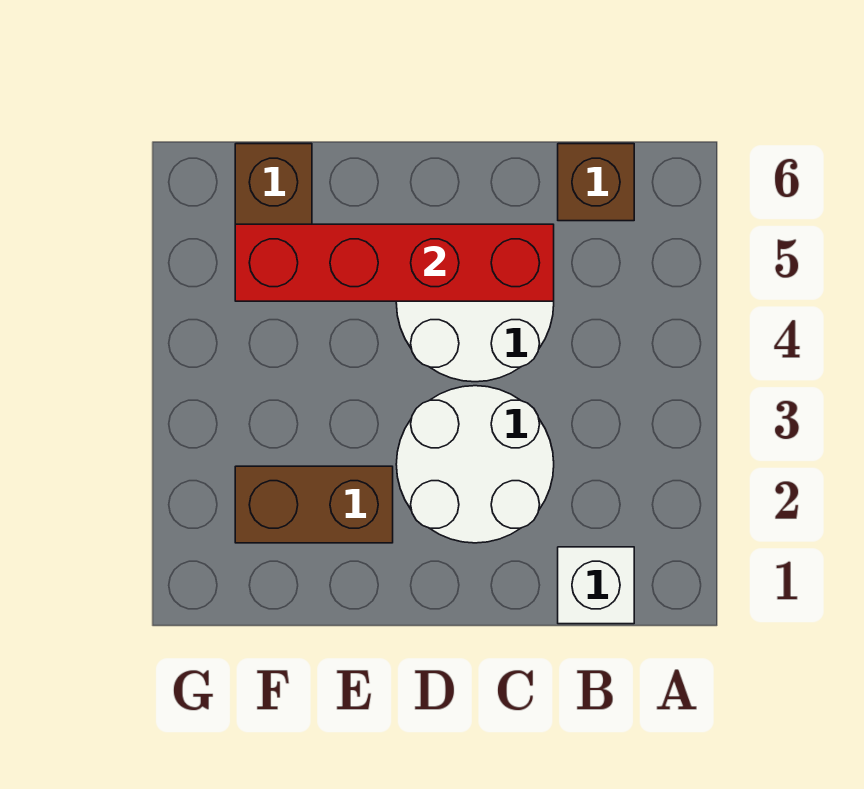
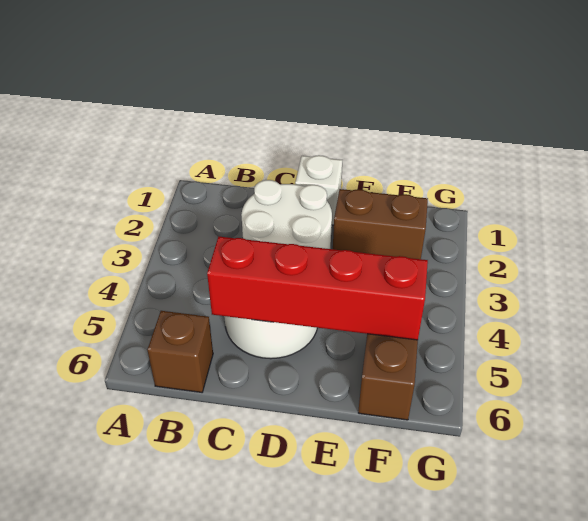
white brick B1 level 1 -> white brick D1 level 1

